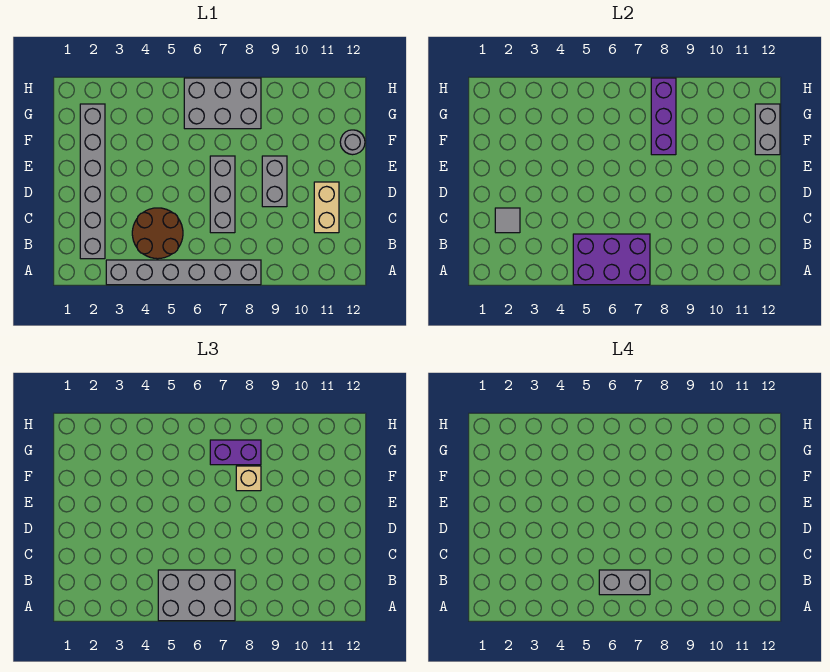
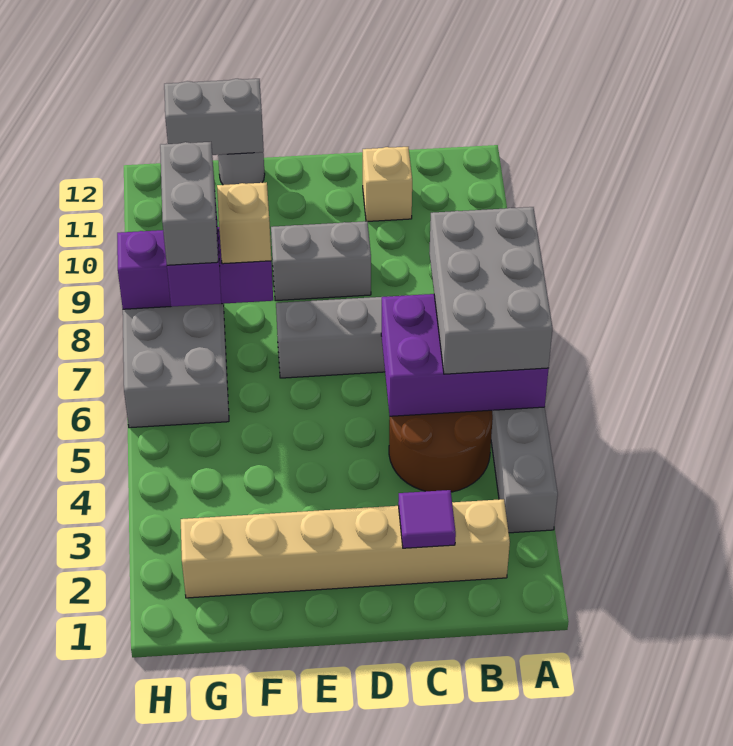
purple brick A5:B7 level 2 -> purple brick A5:C6 level 2
grey brick B2:G2 level 1 -> tan brick B2:G2 level 1
grey brick B6:B7 level 4 -> grey brick G7:G8 level 4
grey tile C2 level 2 -> purple tile C2 level 2
tan brick C11:D11 level 1 -> tan brick C11 level 1

